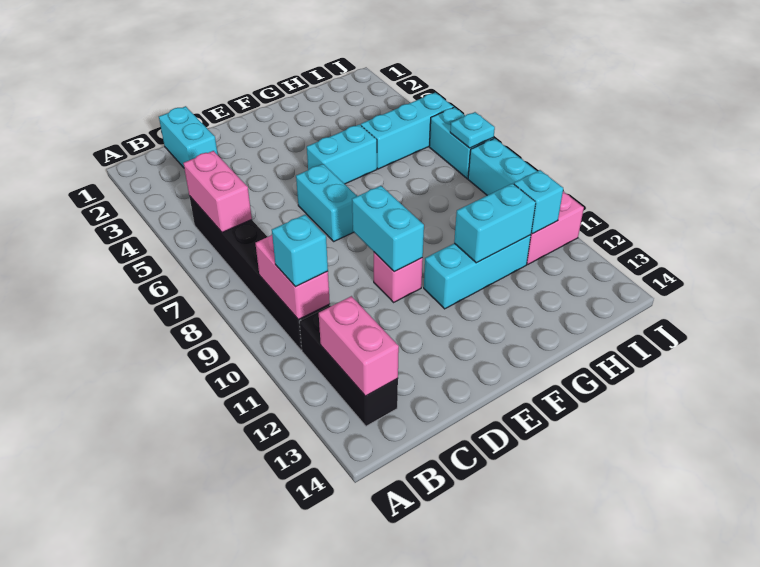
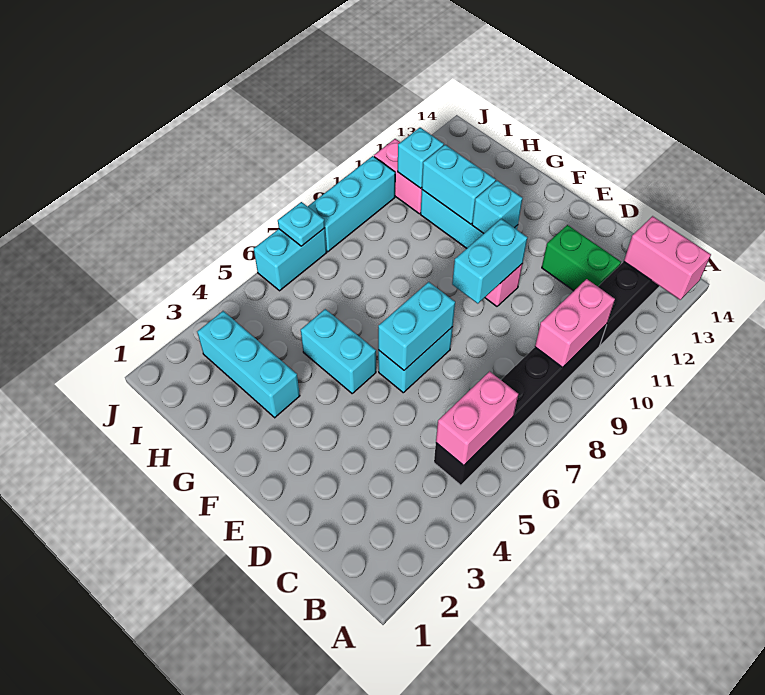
cyan brick B10 level 3 -> cyan brick F11 level 2
pink brick B12:B13 level 2 -> pink brick A13:B13 level 2
cyan brick C1:C2 level 1 -> cyan brick E6:E7 level 2
none -> green brick C12:D12 level 1
cyan brick H5:J5 level 1 -> cyan brick G3:I3 level 1

